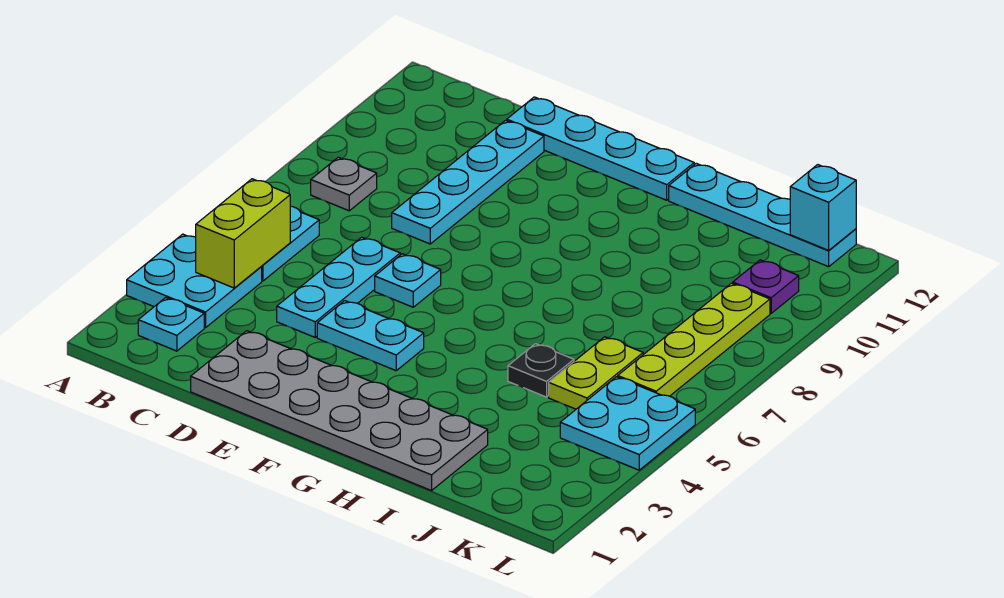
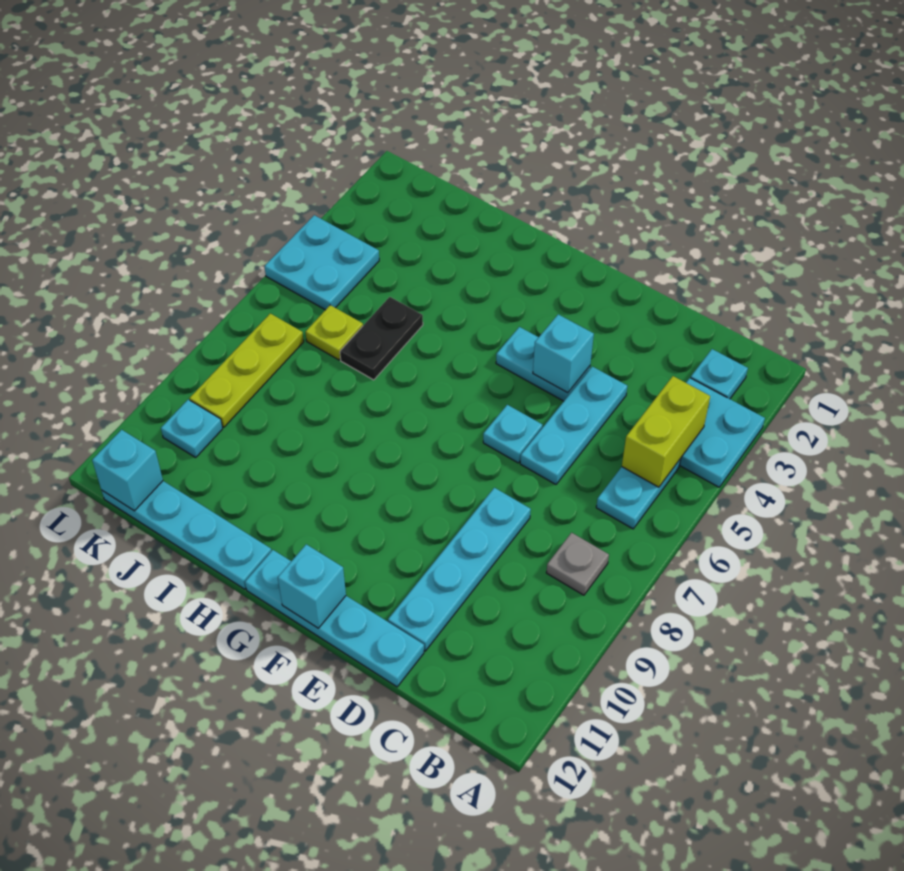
grey plate D1:I2 level 1 -> none
none -> cyan brick E4 level 2
none -> cyan brick F12 level 2
black plate I5 level 1 -> black plate I5:I6 level 1
lime plate J5:J6 level 1 -> lime plate J6 level 1
lime plate K6:K9 level 1 -> lime plate K7:K9 level 1
purple plate K10 level 1 -> cyan plate K10 level 1

